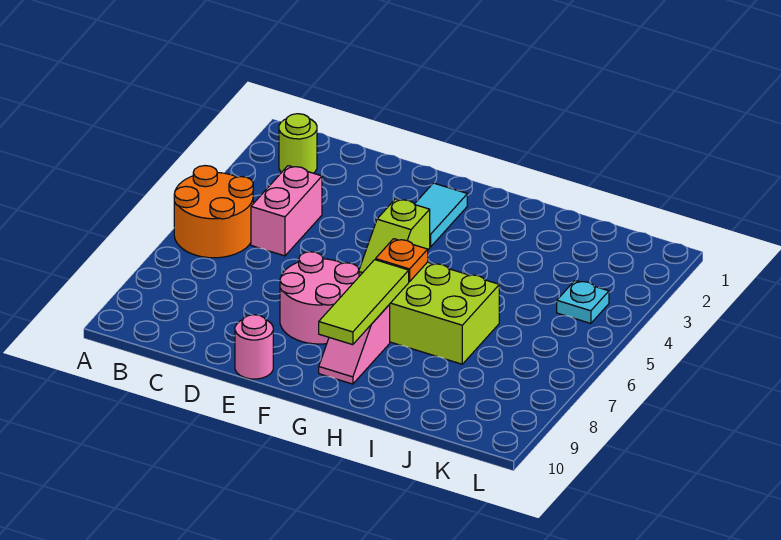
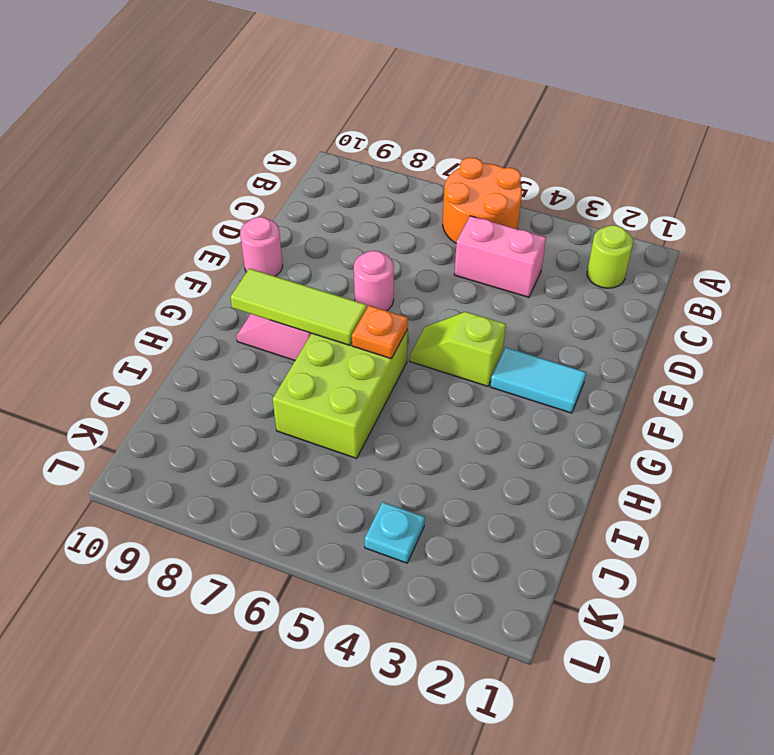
pink round brick E7:F8 level 1 -> pink round brick E7 level 1

